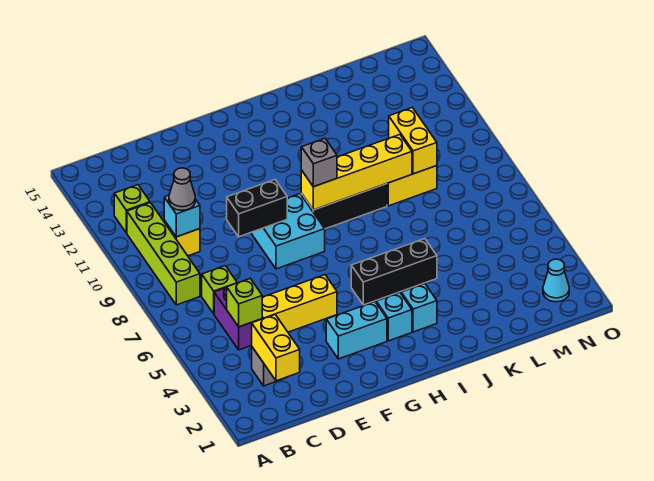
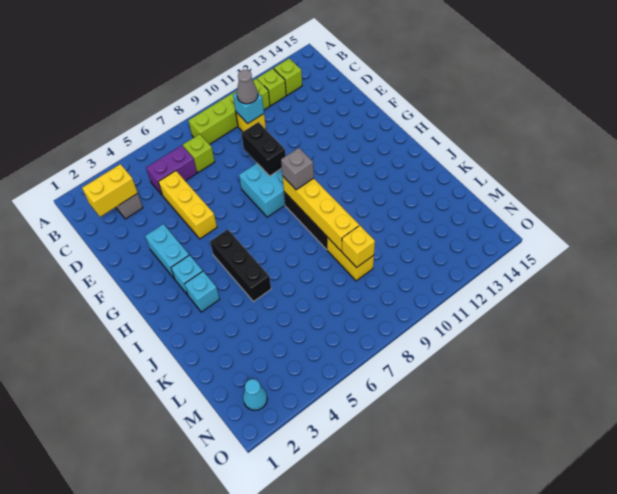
lime brick C5 level 2 -> lime brick B13 level 1
yellow brick L9:L10 level 2 -> yellow brick L9 level 2

